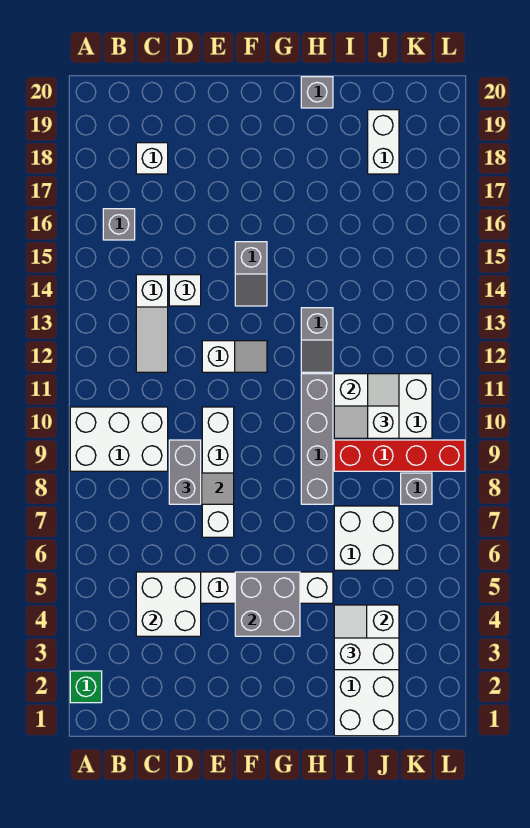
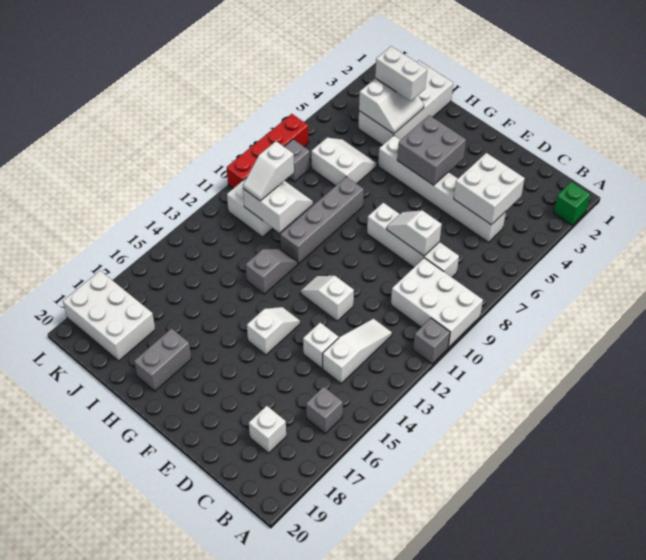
grey brick D8:D9 level 3 -> grey brick H18:H19 level 1
white brick E7:E10 level 1 -> white brick C8:F8 level 1
grey slope F14:F15 level 1 top 15 -> white slope F14:F15 level 1 top 15
grey brick H20 level 1 -> grey brick A11 level 1
white brick I6:J7 level 1 -> white slope I6:J7 level 1 top 7
red brick I9:L9 level 1 -> red brick L7:L10 level 1
white brick J18:J19 level 1 -> white brick J18:L19 level 1

